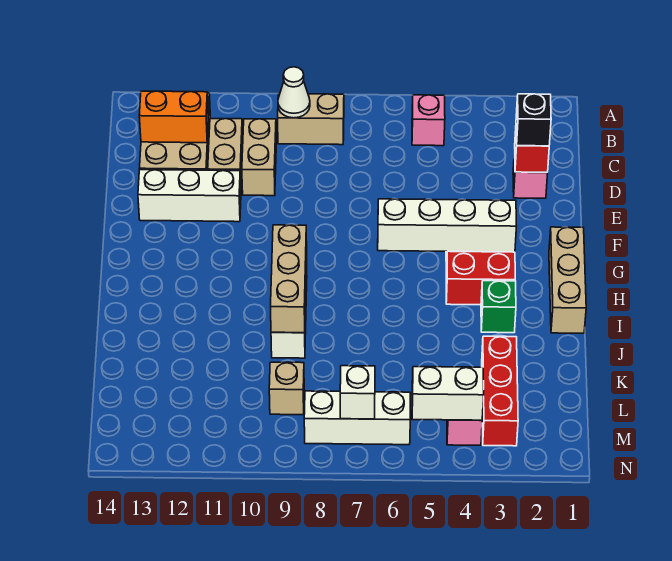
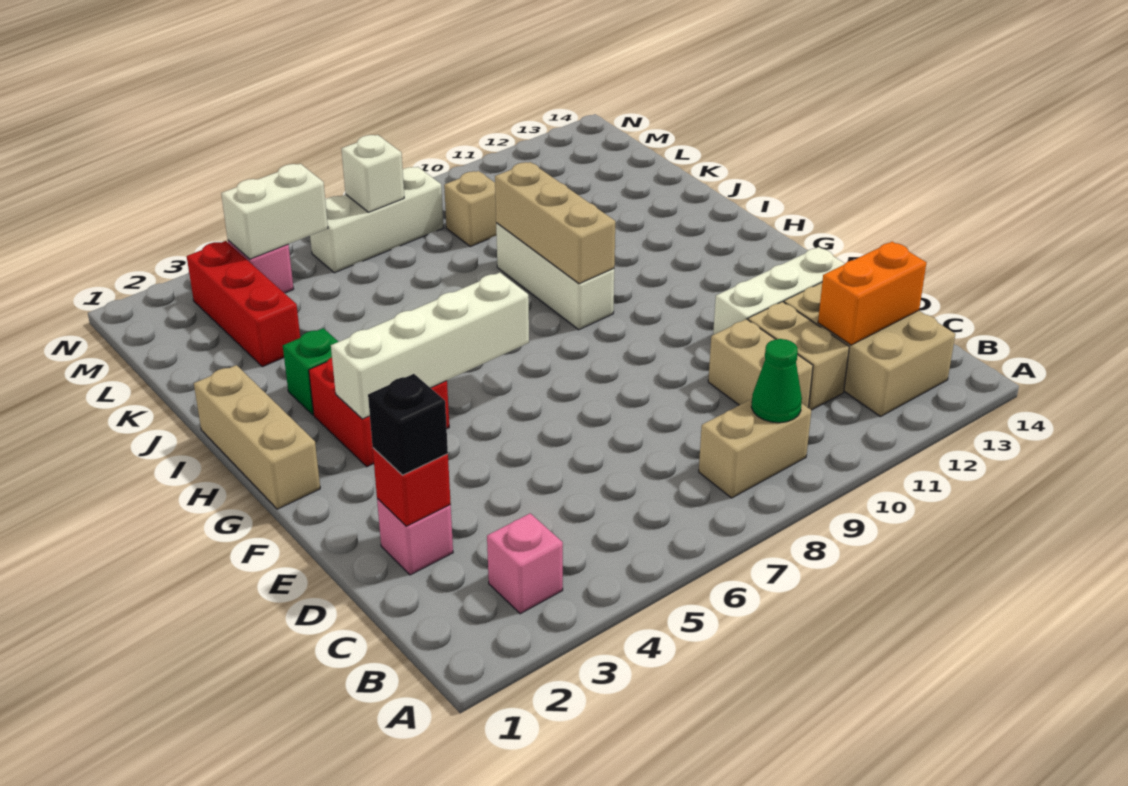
pink brick B5 level 1 -> pink brick B3 level 1
white cone B9 level 2 -> green cone B9 level 2

